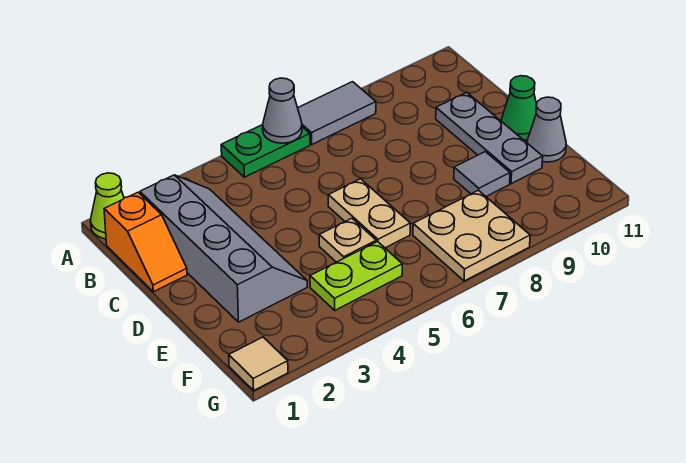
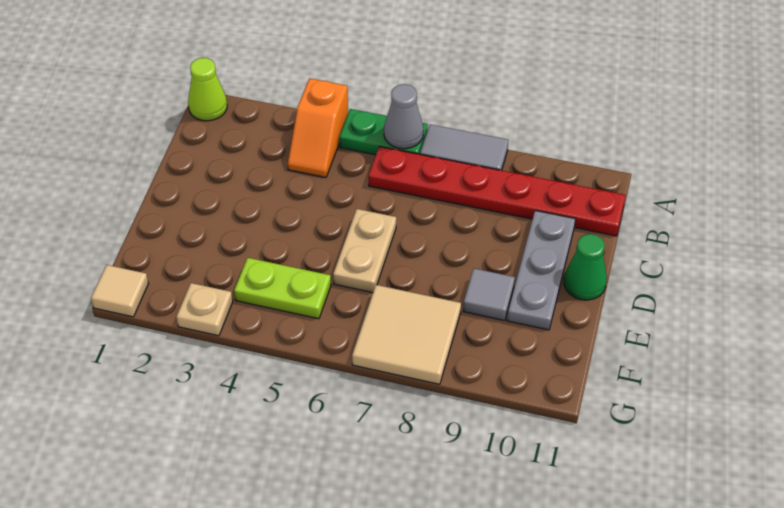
orange slope B1:C1 level 1 top B -> orange slope A4:B4 level 1 top A
grey slope B2:E3 level 1 top 2 -> none
none -> red plate B6:B11 level 1
tan plate E5 level 1 -> tan plate G3 level 1
grey cone E11 level 1 -> none
tan plate F7:G8 level 1 -> tan tile F7:G8 level 1

